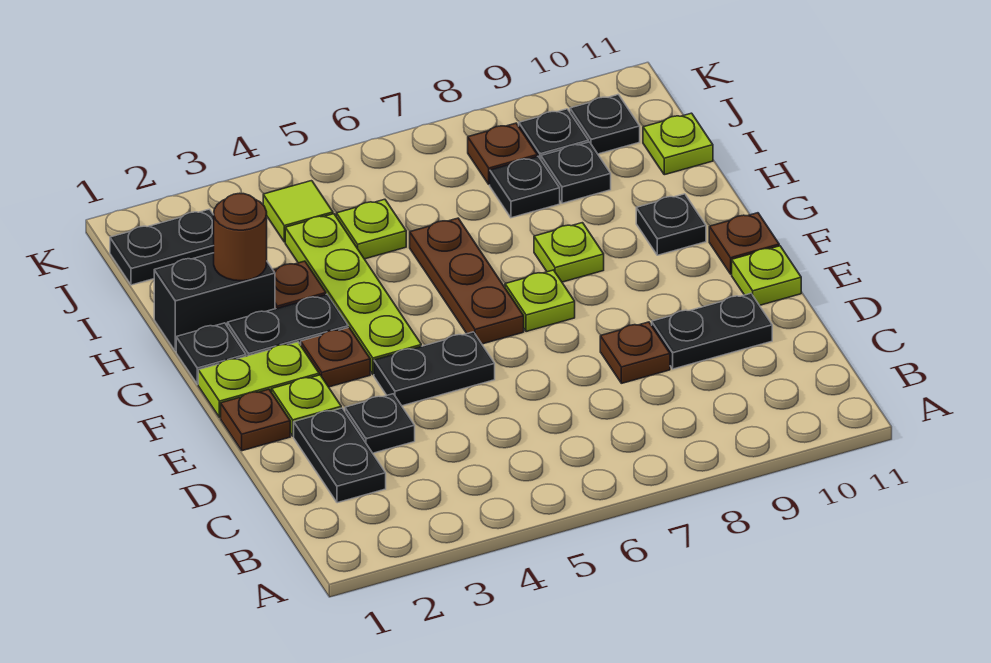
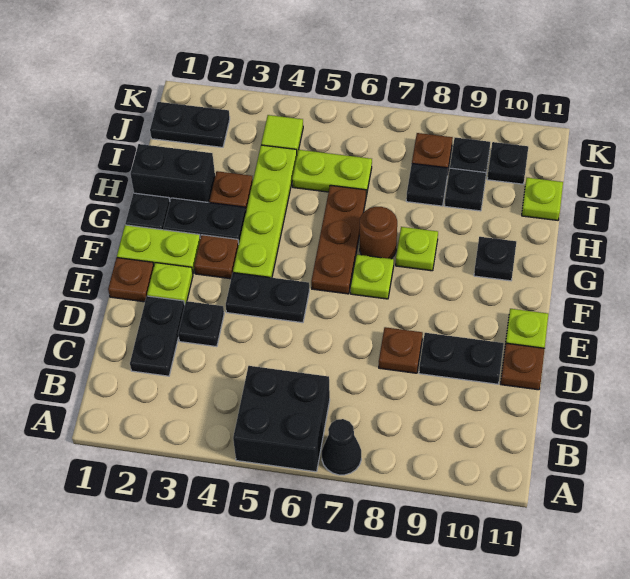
none -> black brick A5:B6 level 1
none -> black cone A7 level 1
brown plate F11 level 1 -> brown plate D11 level 1
brown round brick H2 level 2 -> brown round brick G7 level 1
lime plate I5 level 1 -> lime plate I5:I6 level 1

